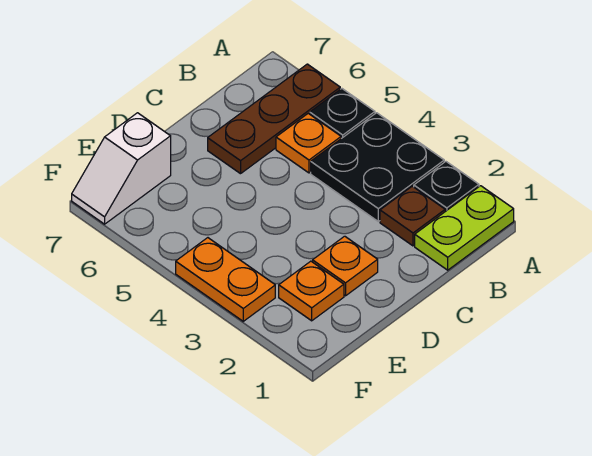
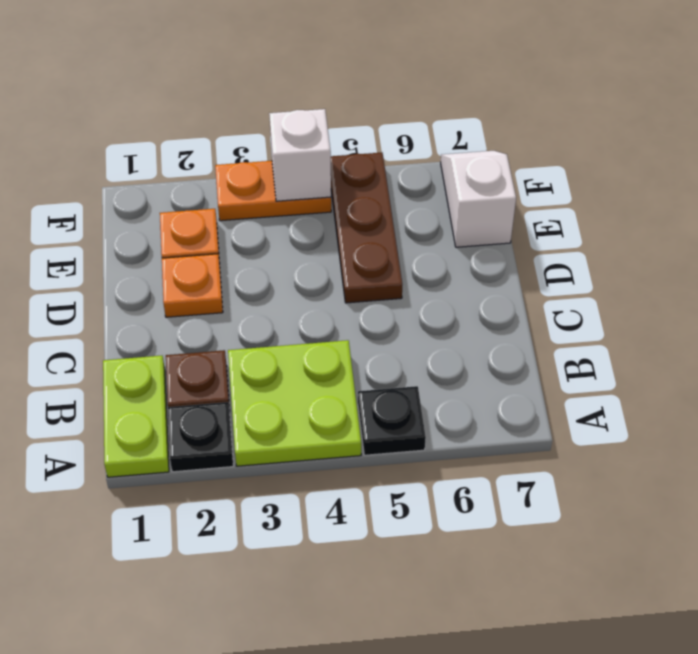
black plate A3:B4 level 1 -> lime plate A3:B4 level 1
brown plate A6:C6 level 1 -> brown plate D5:F5 level 1
orange plate B5 level 1 -> none
none -> white brick F4 level 2

